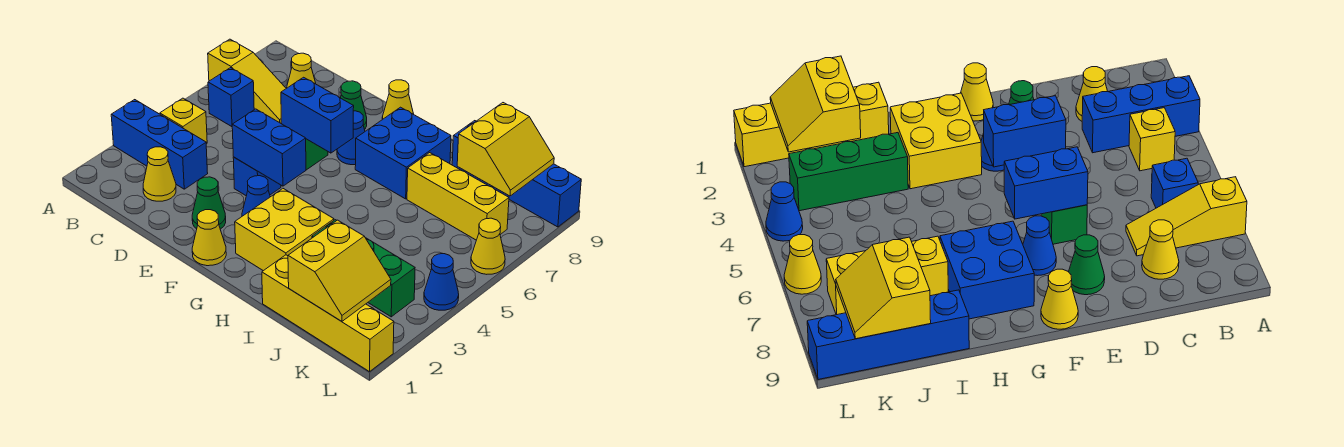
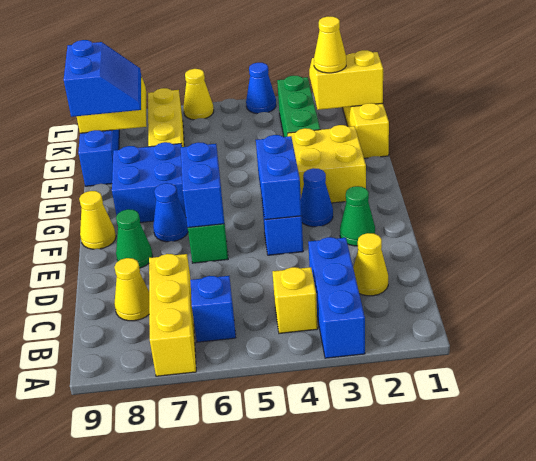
yellow slope A7:C7 level 1 top A -> yellow brick A7:C7 level 1
yellow cone F1 level 1 -> yellow cone J2 level 3
none -> blue slope I8:J9 level 3 top 9

